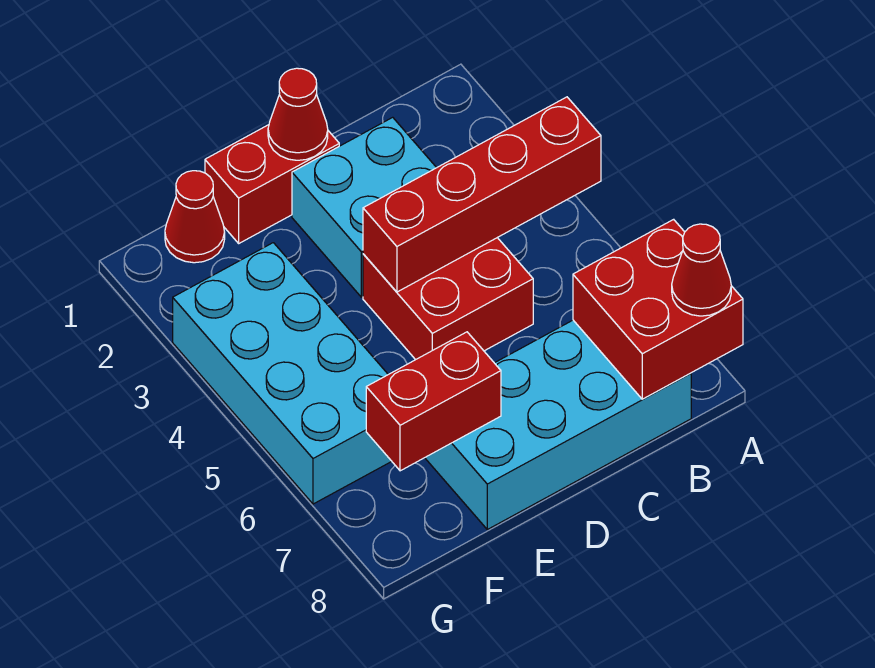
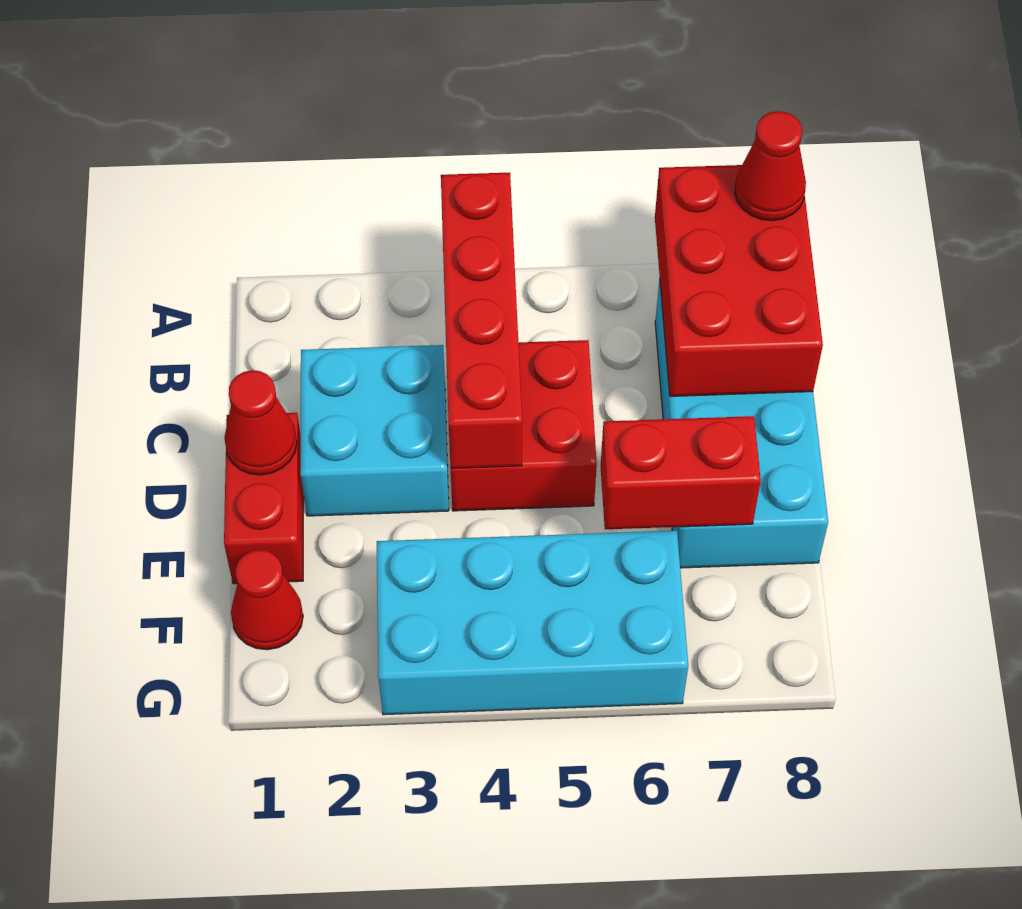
red brick A7:B8 level 2 -> red brick A7:C8 level 2
red brick E7:F7 level 2 -> red brick E6:E7 level 2

